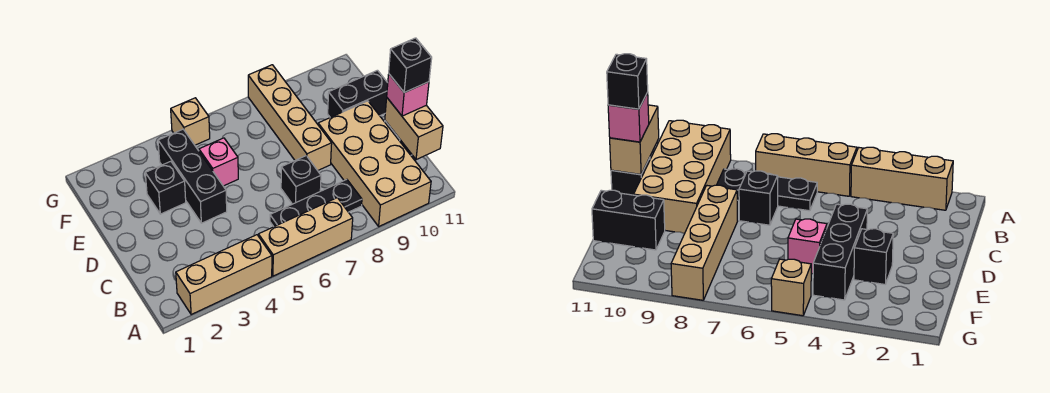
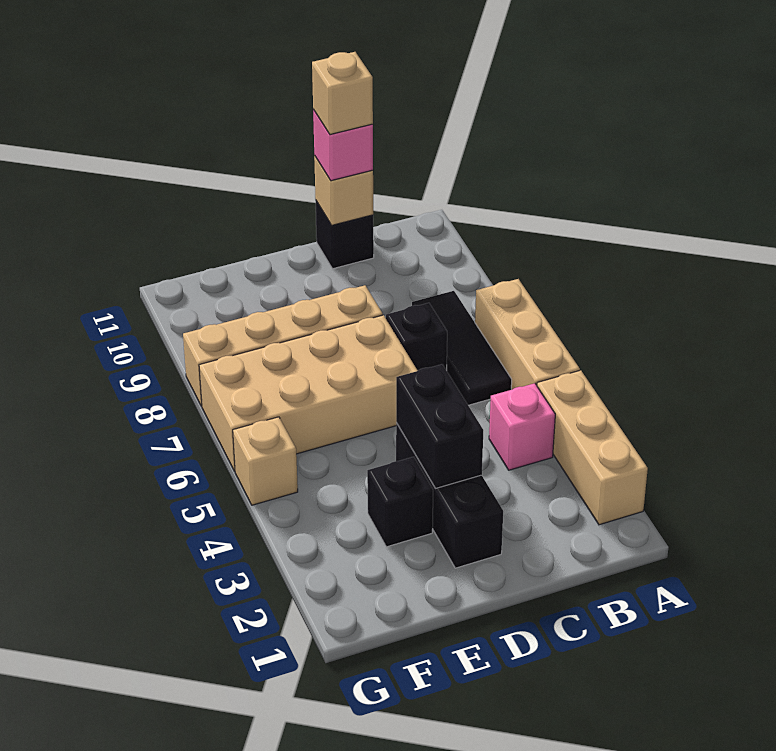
tan brick A9:D10 level 1 -> tan brick D6:G7 level 1
black plate B6:B8 level 1 -> black tile B6:B8 level 1
tan brick B11:C11 level 2 -> tan brick C11 level 2
black brick C11 level 4 -> tan brick C11 level 4
black brick D4:F4 level 1 -> black brick D2:D4 level 1
pink brick E5 level 1 -> pink brick B4 level 1
black brick E10:E11 level 1 -> black brick D3:D4 level 2

